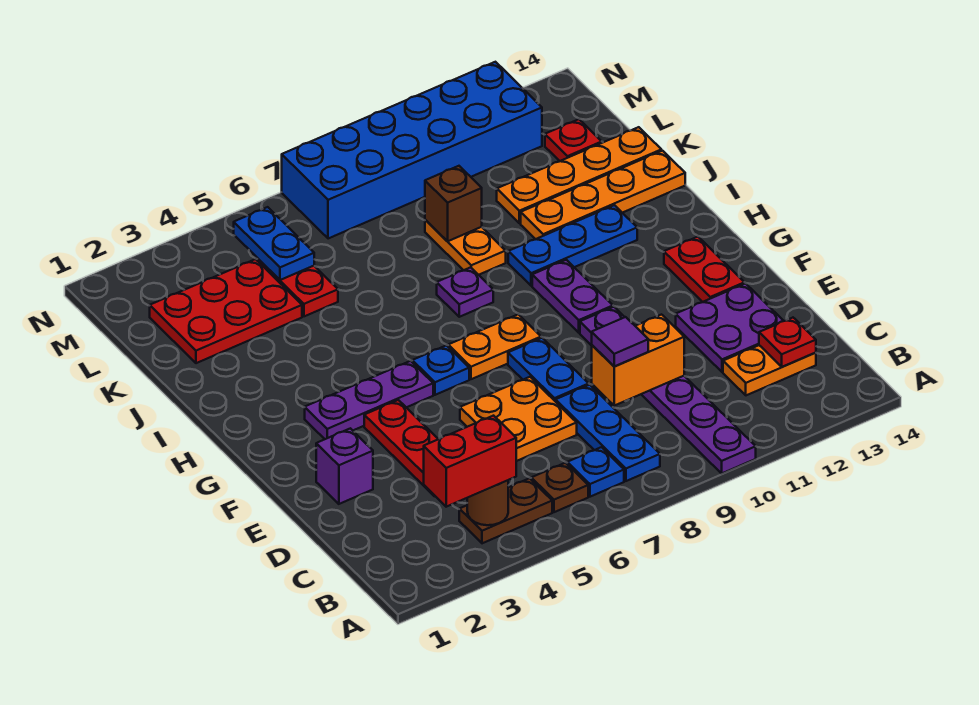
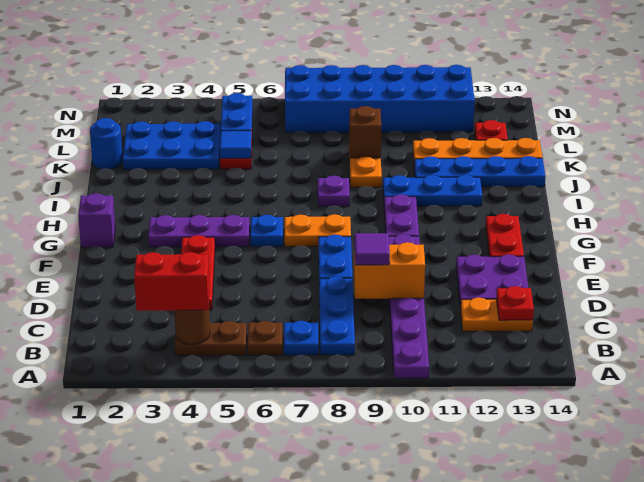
orange plate D6:E7 level 1 -> none
purple brick E2 level 1 -> purple brick G1 level 1
orange plate J11:J14 level 1 -> blue plate J11:J14 level 1
none -> blue round brick K1 level 1
red plate K2:L4 level 1 -> blue plate K2:L4 level 1
none -> blue tile K5 level 2

